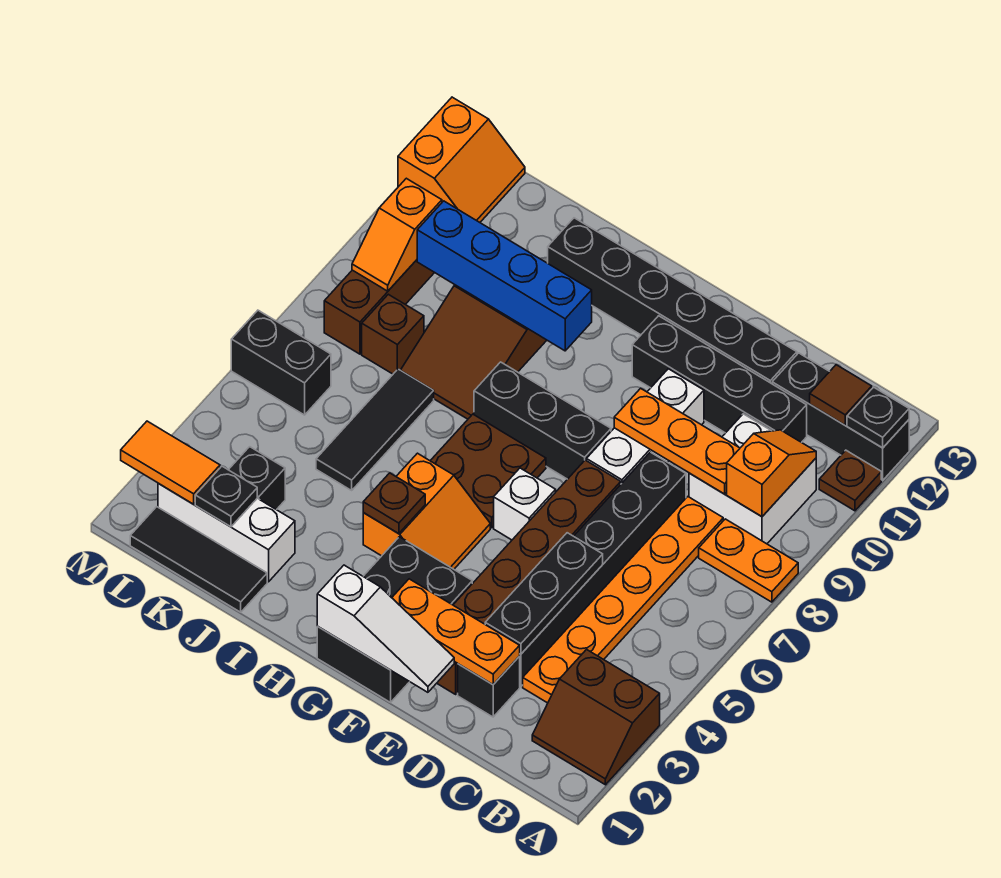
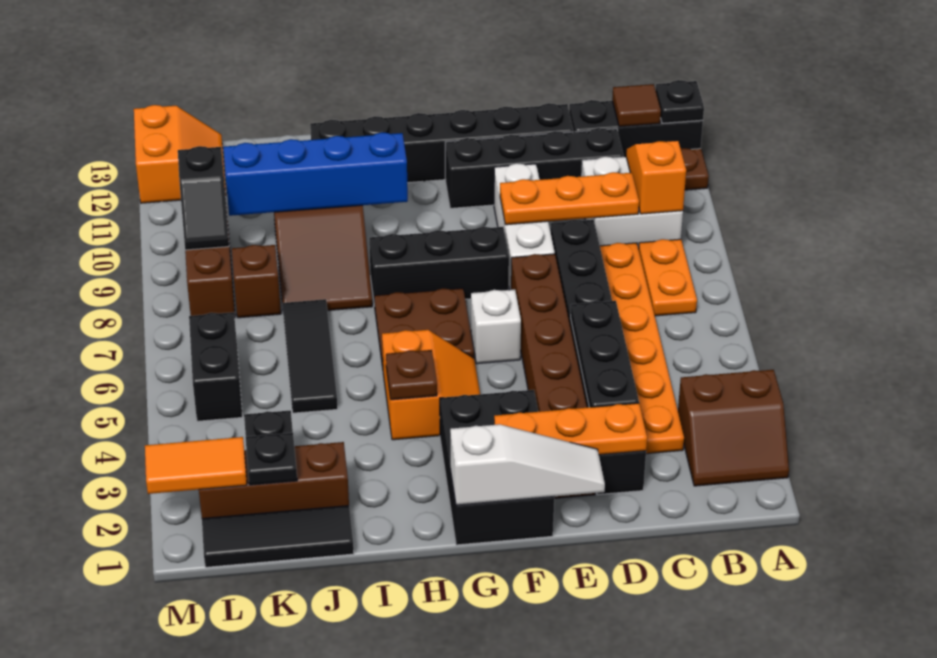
orange plate A8:B8 level 1 -> orange plate B7:B8 level 1
white brick J2:L2 level 1 -> brown brick J2:L2 level 1
black brick L6:M6 level 1 -> black brick L5:L6 level 1
orange slope L9:L10 level 2 top 10 -> black slope L9:L10 level 2 top 10

